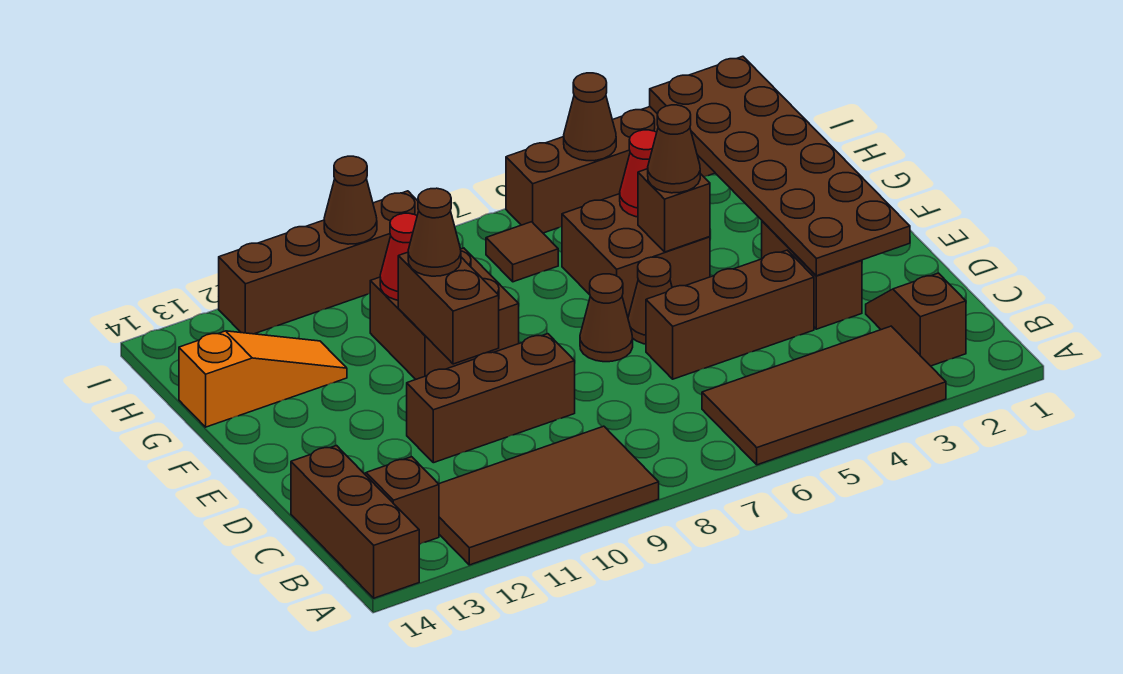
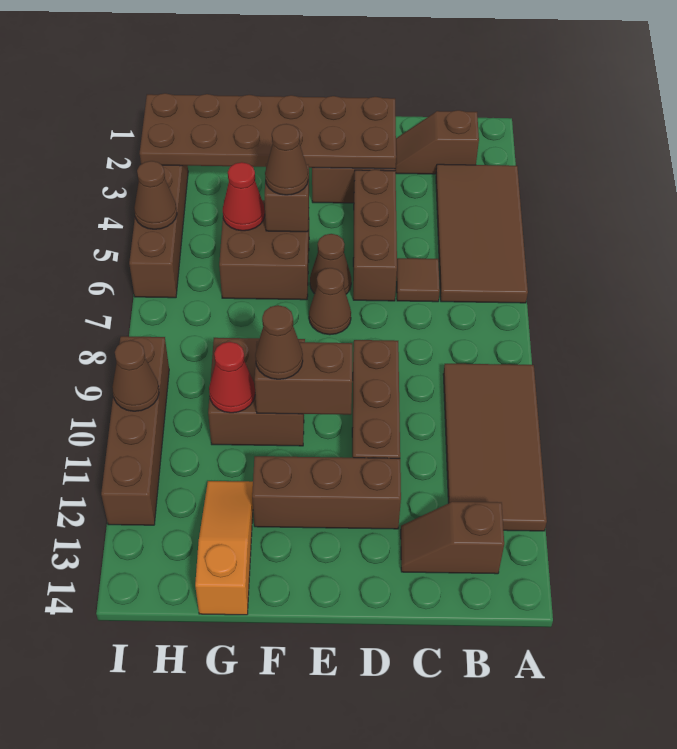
brown brick A14:C14 level 1 -> brown brick D12:F12 level 1
brown tile H7 level 1 -> brown tile C6 level 1

